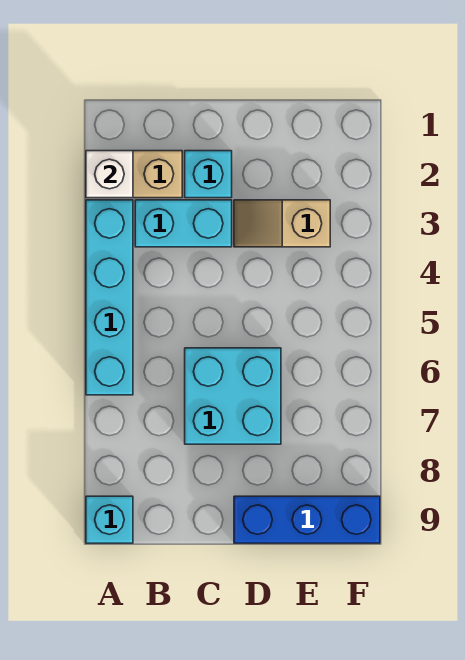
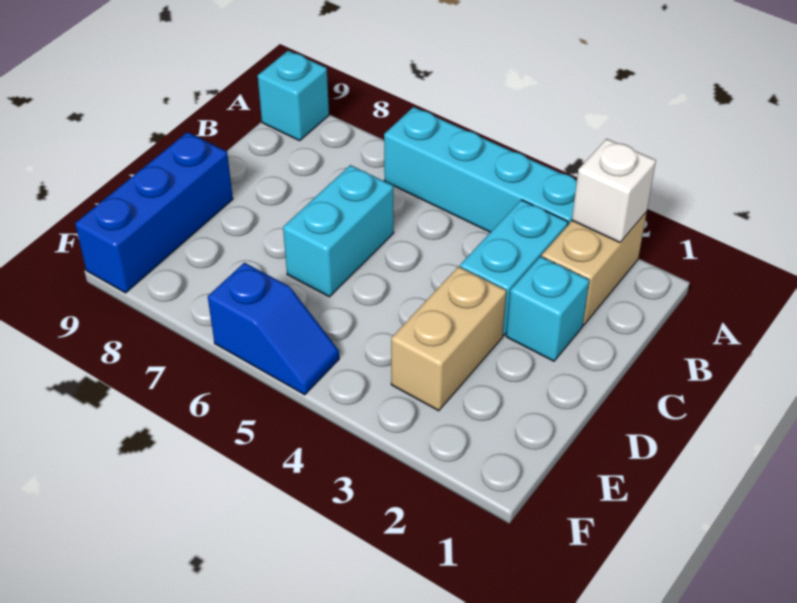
cyan brick C6:D7 level 1 -> cyan brick C6:D6 level 1
tan slope D3:E3 level 1 top E -> tan brick D3:E3 level 1
none -> blue slope F5:F6 level 1 top 6

